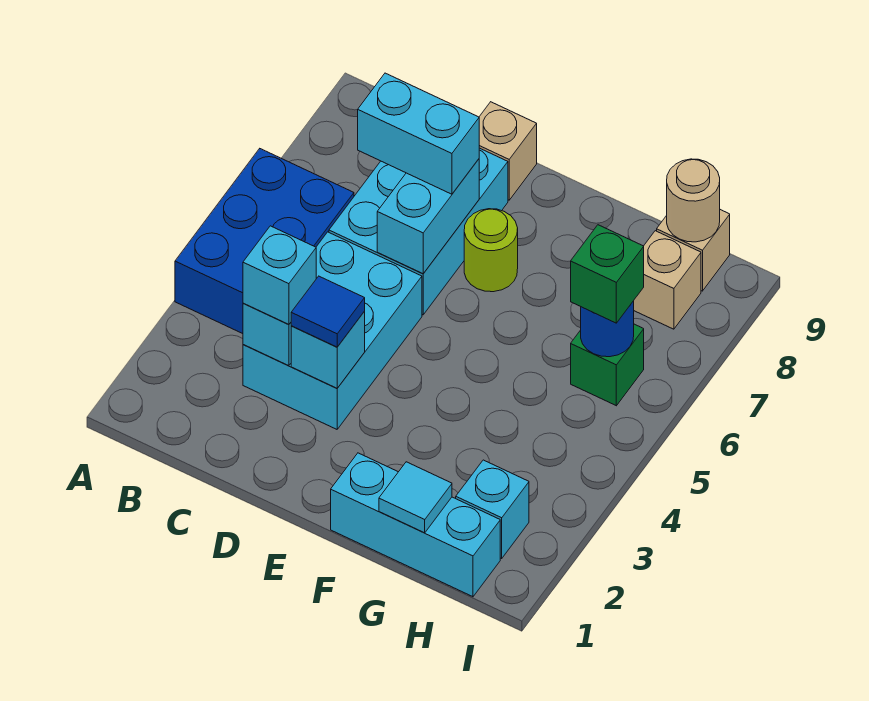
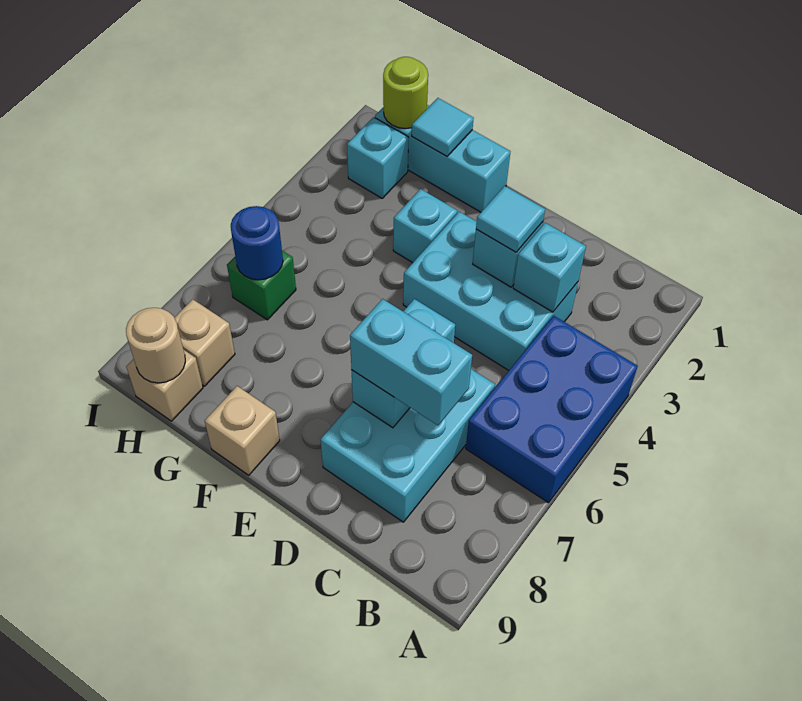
cyan brick C3:D5 level 1 -> cyan brick C3:E4 level 1
cyan brick C3 level 3 -> cyan brick F3 level 1
blue tile D3 level 3 -> cyan tile D3 level 3
tan brick D9 level 1 -> tan brick F9 level 1
lime round brick E7 level 1 -> lime round brick H1 level 2
green brick H6 level 3 -> none

